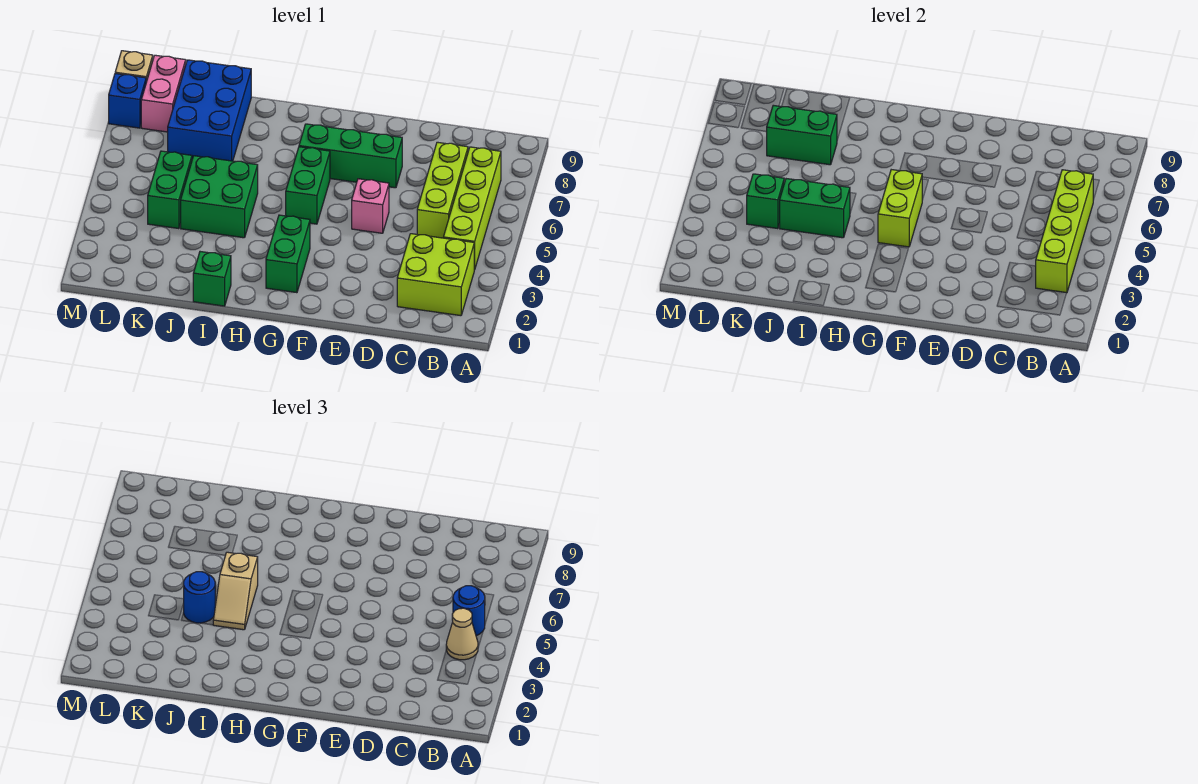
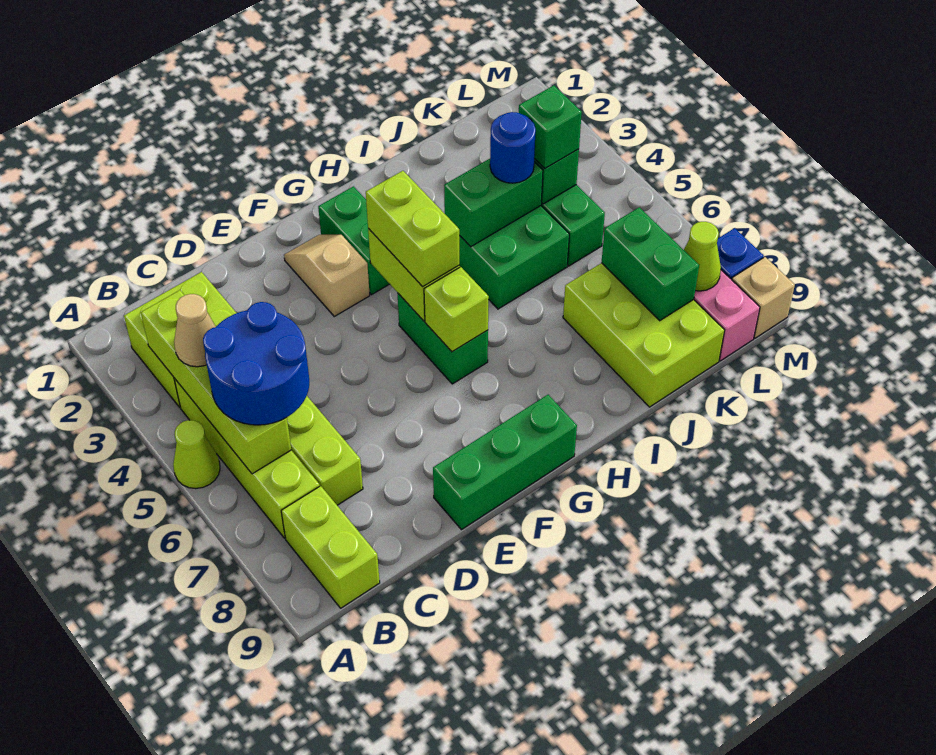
none -> lime cone A5 level 1
blue round brick B5 level 3 -> blue round brick B5:C6 level 3
none -> lime brick B8:B9 level 1
pink brick E5 level 1 -> none
green brick E7:G7 level 1 -> green brick E9:G9 level 1
none -> lime brick G4:G5 level 3
none -> lime brick G6 level 2
green brick I1 level 1 -> green brick K4 level 3
tan slope I4:I5 level 3 top 5 -> tan slope F2:F3 level 1 top 3
blue brick J7:K9 level 1 -> lime brick J7:K9 level 1
green brick J7:K7 level 2 -> green brick K7:K8 level 2
none -> lime cone L8 level 2

